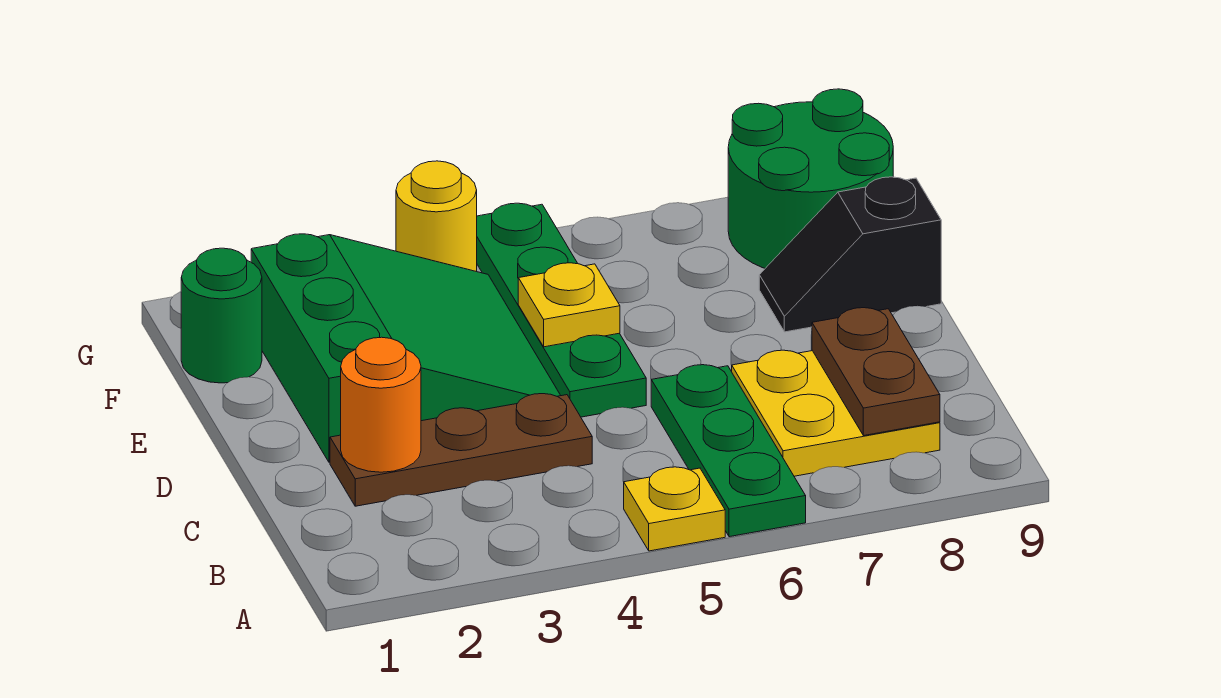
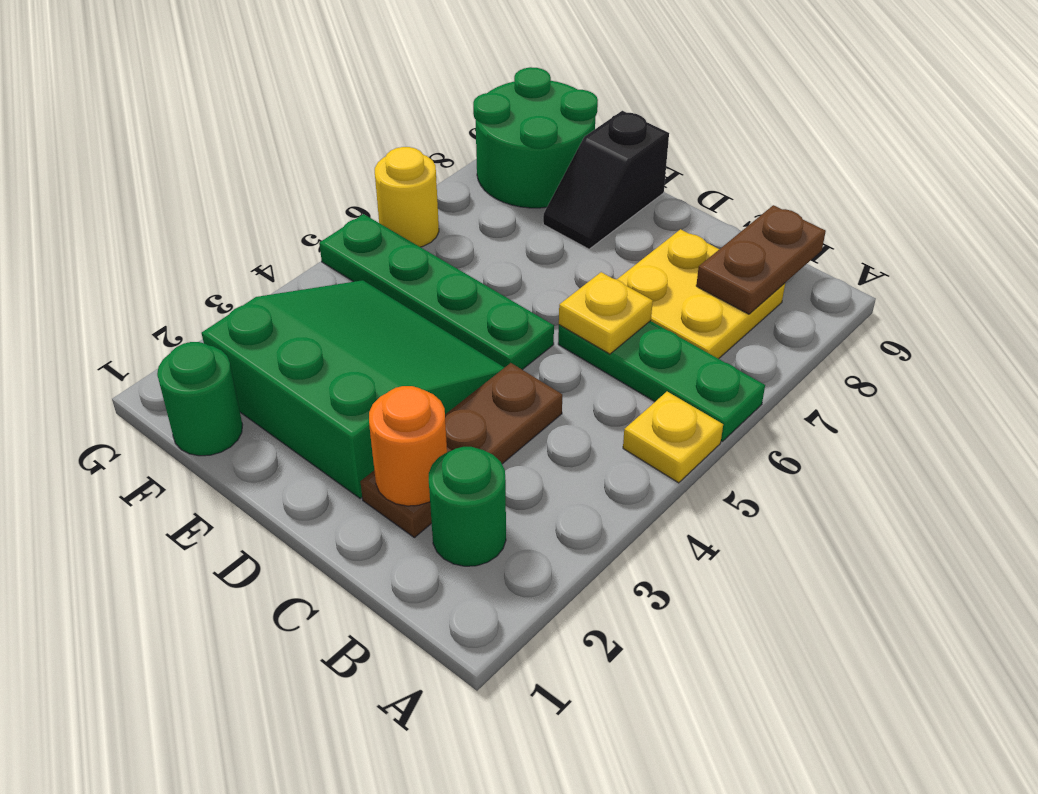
none -> green round brick B2 level 1
brown plate B8:C8 level 2 -> brown plate B8:B9 level 2
yellow plate E5 level 2 -> yellow plate C6 level 2
yellow round brick G4 level 1 -> yellow round brick G6 level 1

